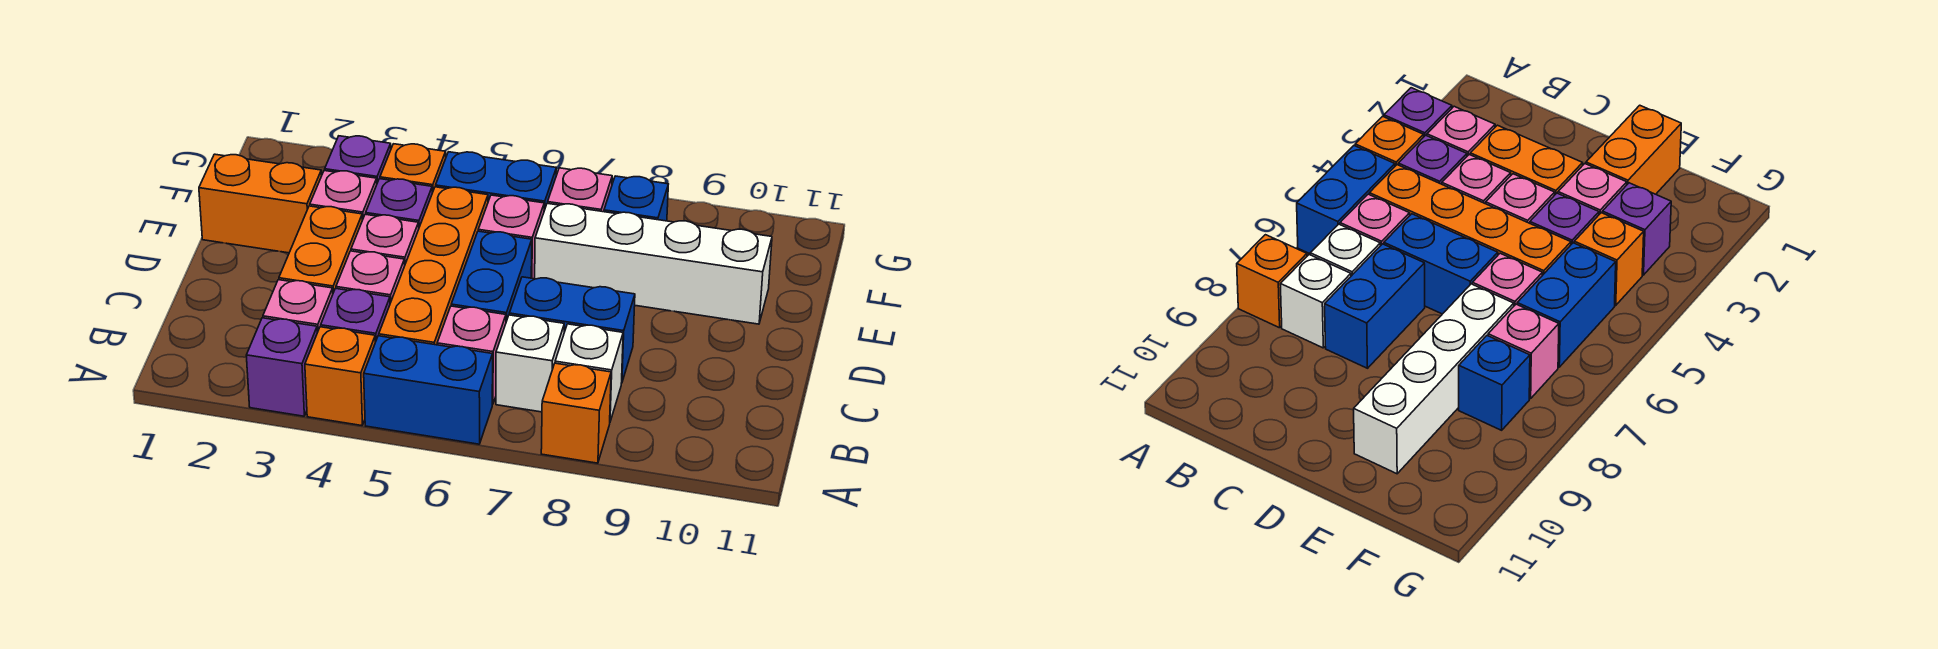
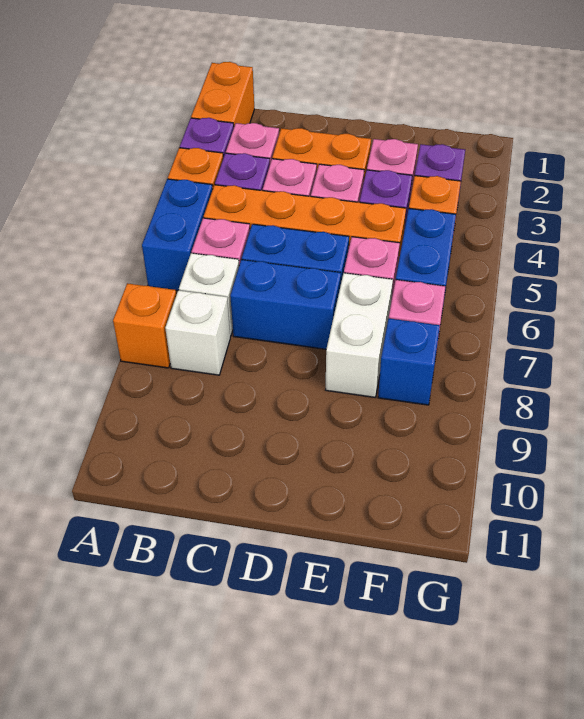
blue brick C7:C8 level 1 -> blue brick C7:D7 level 1
orange brick E1:E2 level 1 -> orange brick A1:A2 level 1
white brick E7:E10 level 1 -> white brick E7:E8 level 1

